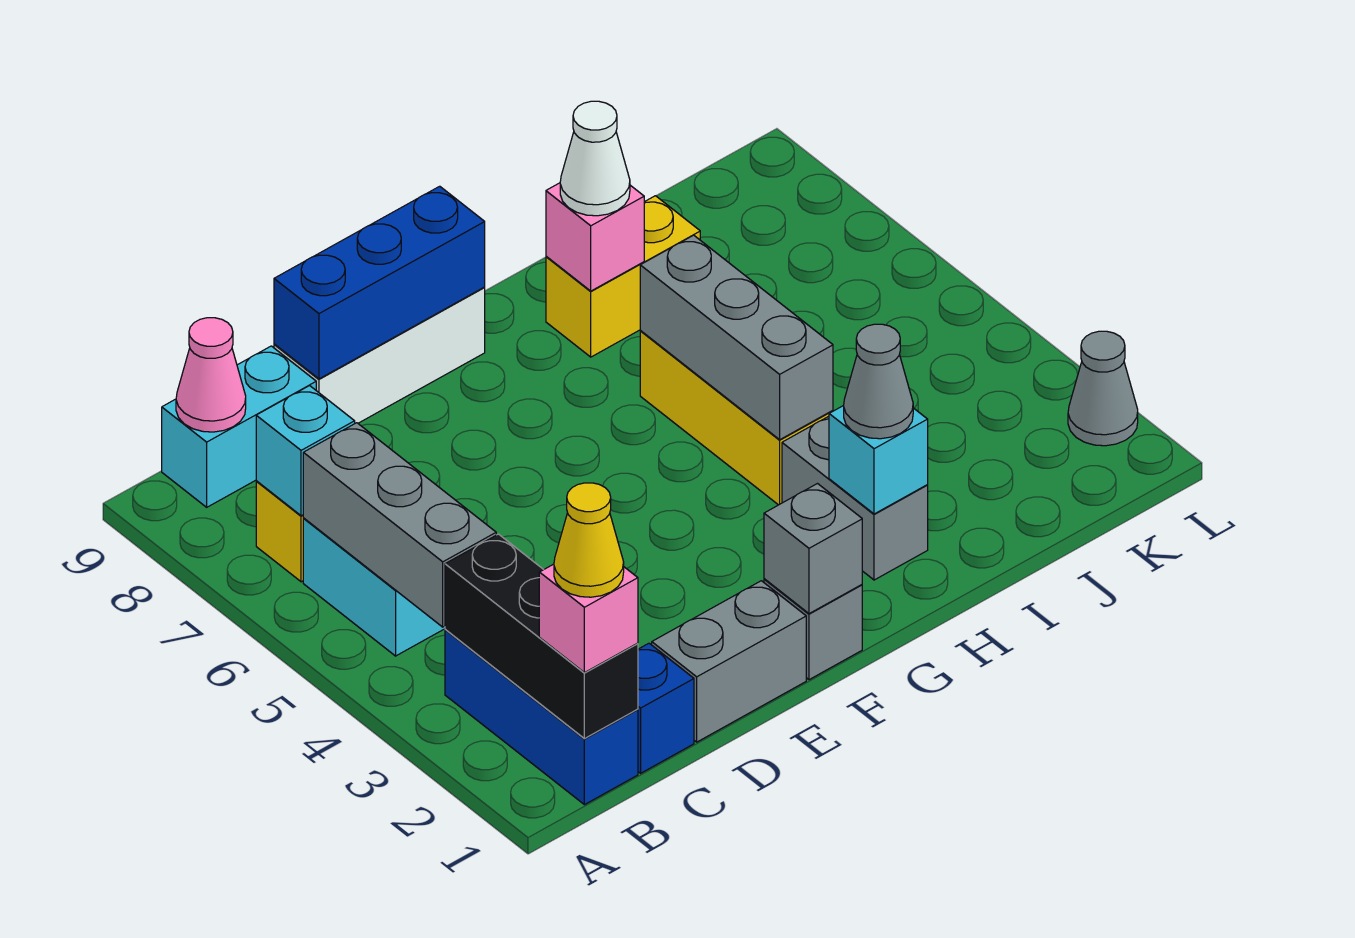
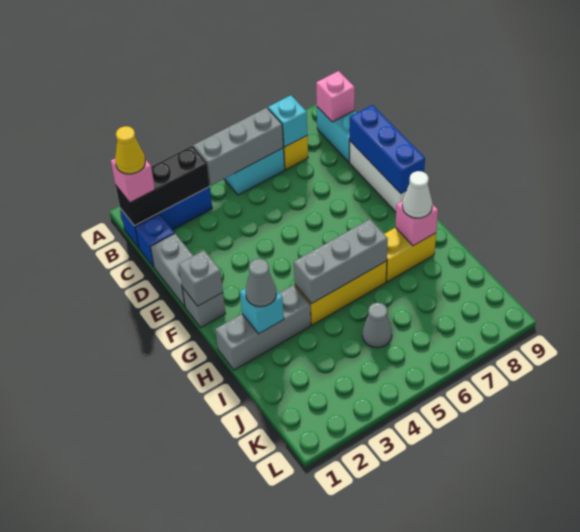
pink cone B9 level 2 -> pink brick B9 level 2
grey brick H2:H3 level 1 -> grey brick H1:H3 level 1
yellow brick H8:I8 level 1 -> yellow brick H7:H8 level 1
grey cone L2 level 1 -> grey cone J5 level 1

